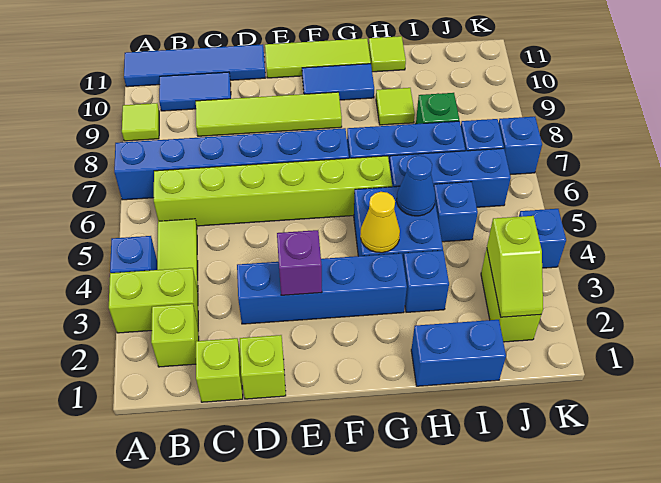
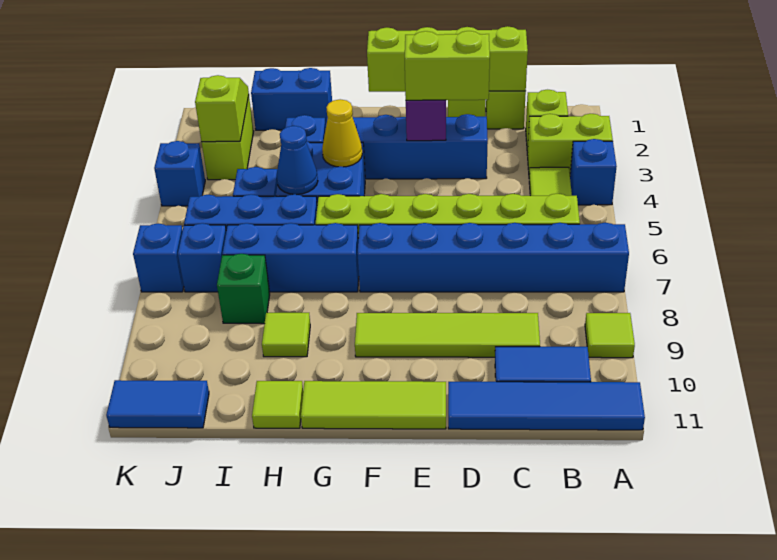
none -> lime brick C1:F1 level 2
none -> lime brick D3:E3 level 3
blue tile F10:G10 level 1 -> blue tile J11:K11 level 1

